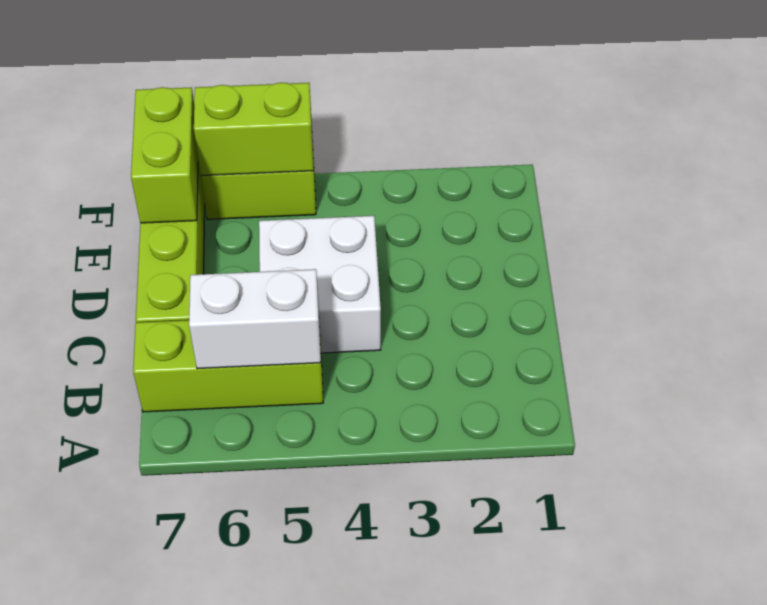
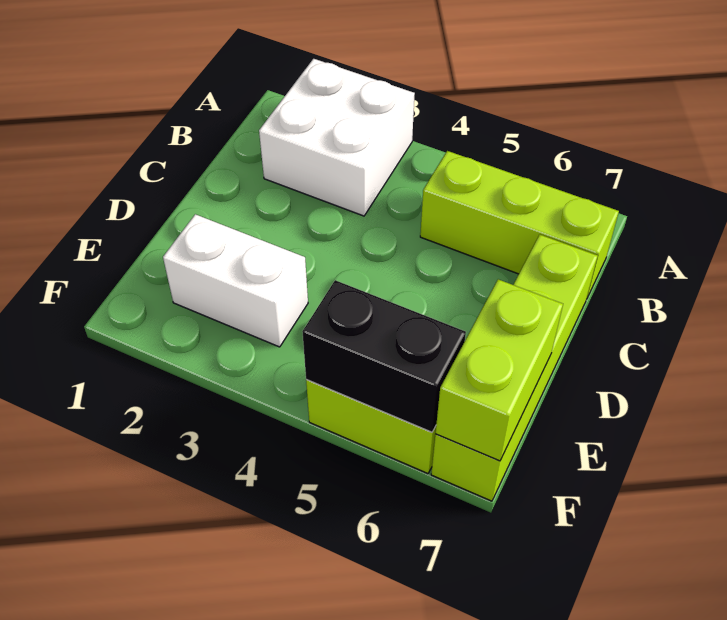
white brick B5:B6 level 2 -> white brick E2:E3 level 1
white brick C4:D5 level 1 -> white brick A2:B3 level 1
lime brick F5:F6 level 2 -> black brick F5:F6 level 2

